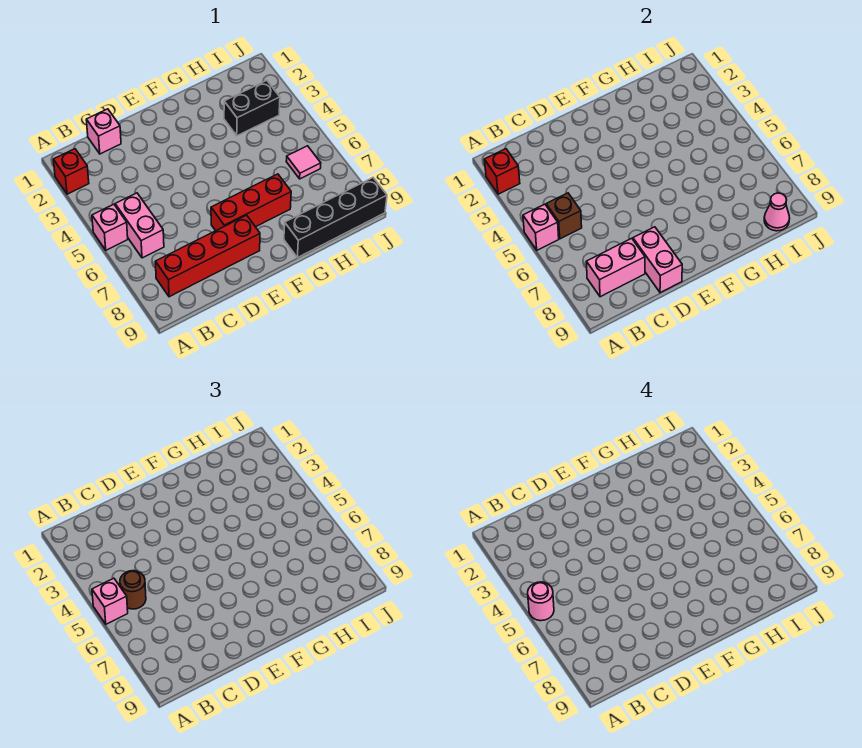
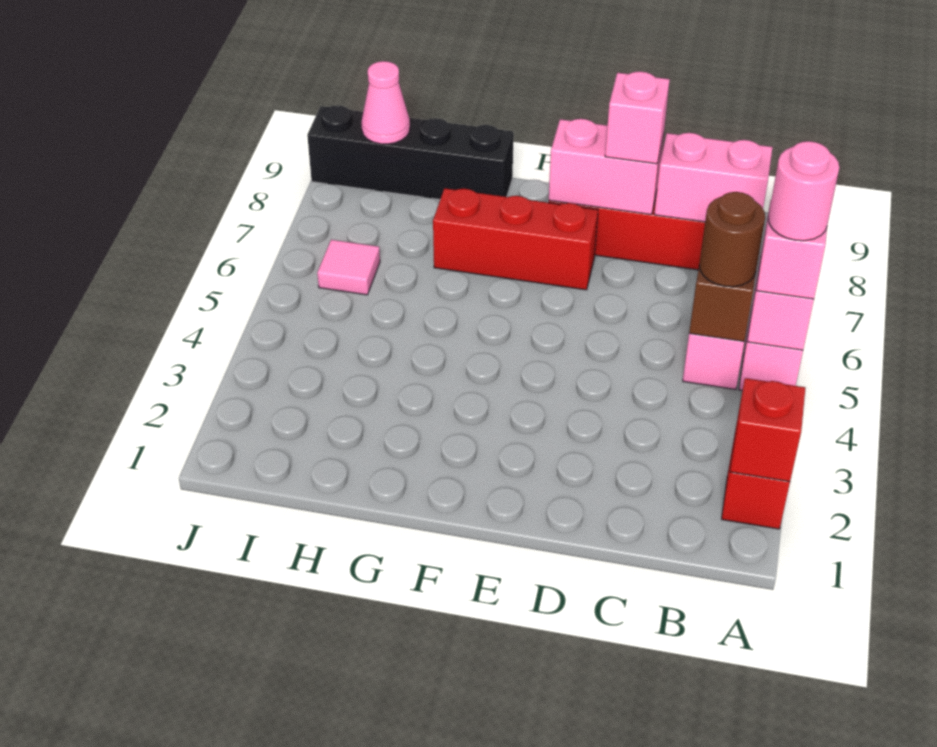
pink brick C1 level 1 -> pink brick D8 level 3
pink brick D8:D9 level 2 -> pink brick D8:E8 level 2
black brick H3:I3 level 1 -> none

